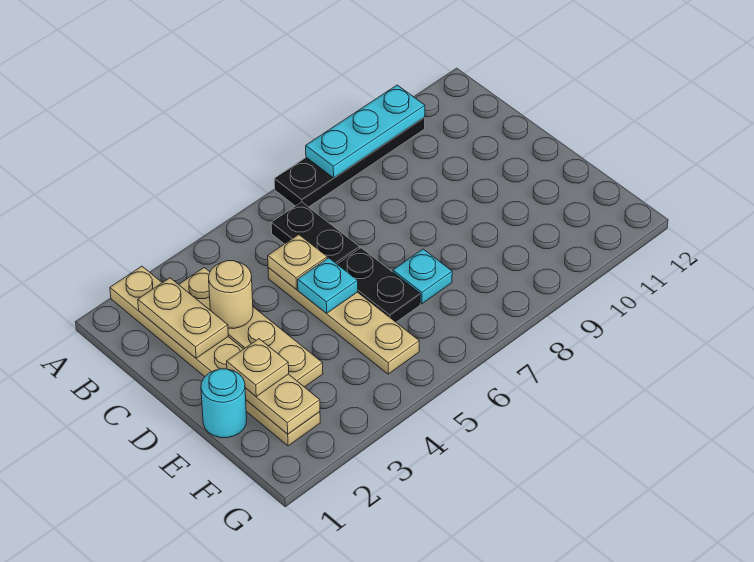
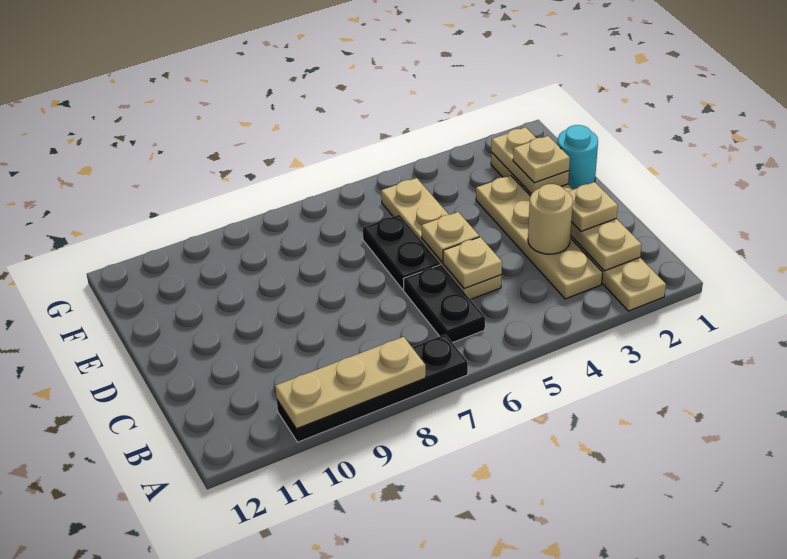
cyan plate A8:A10 level 2 -> tan plate A8:A10 level 2
none -> tan plate C2 level 3
cyan plate D5 level 2 -> tan plate D5 level 2
cyan plate E7 level 1 -> none

